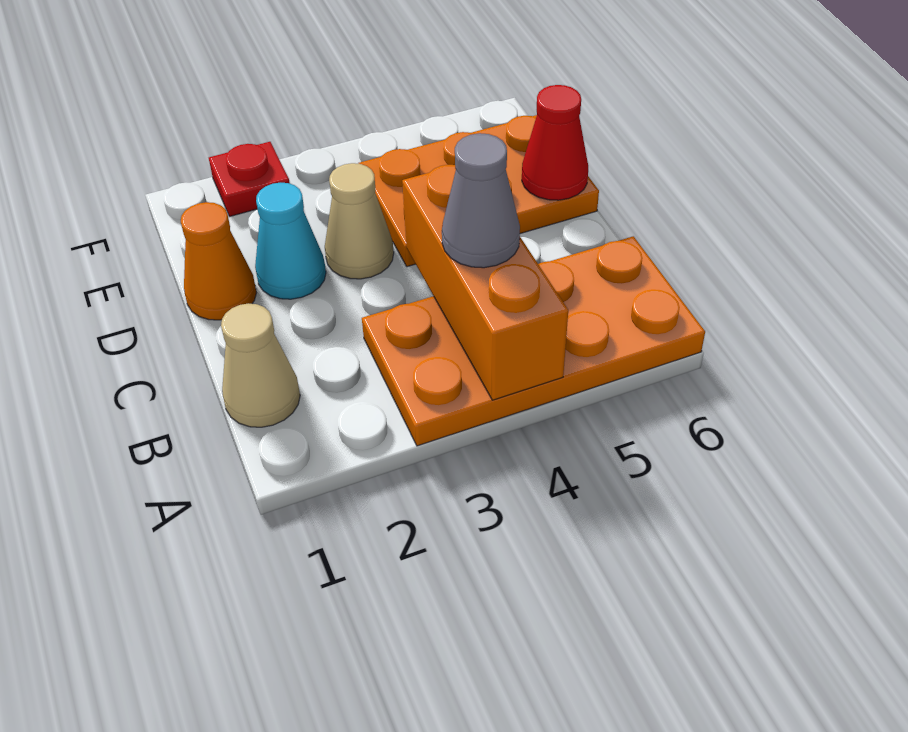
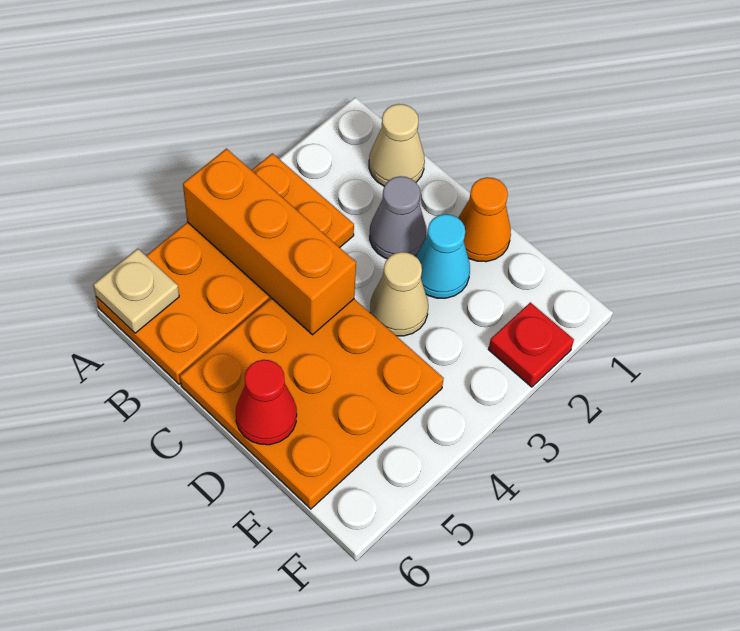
none -> tan plate A6 level 2
grey cone B4 level 3 -> grey cone C2 level 1
orange plate D4:E6 level 1 -> orange plate C4:E6 level 1

